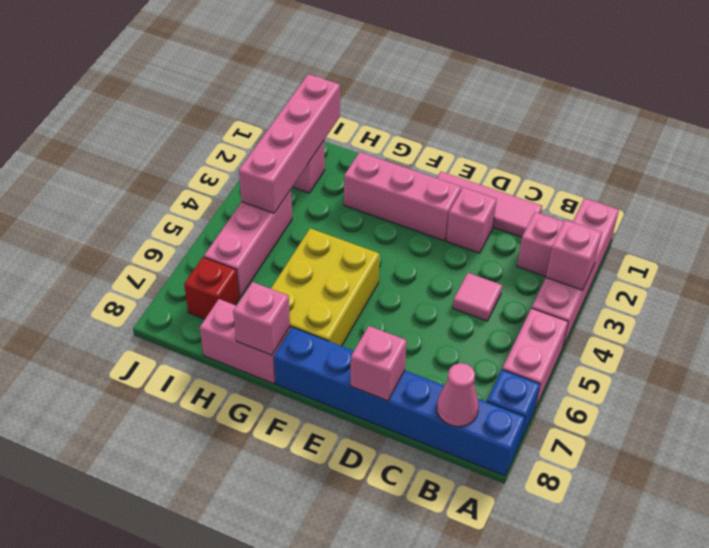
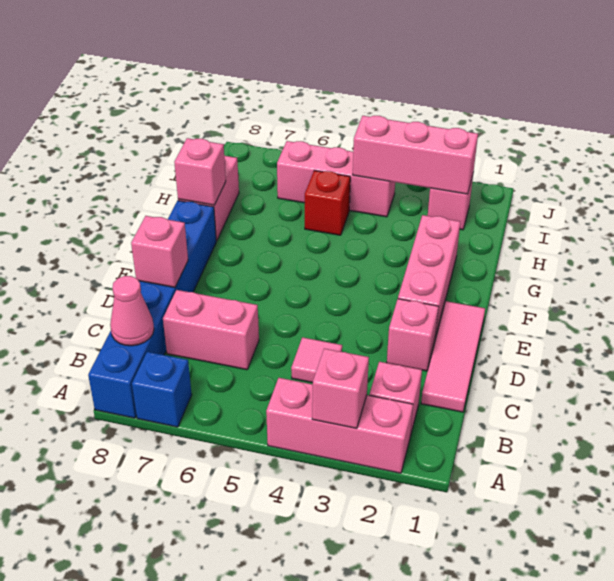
pink brick A1:A4 level 1 -> pink brick A2:A4 level 1
pink brick A5:A6 level 1 -> pink brick C6:C7 level 1
yellow brick F5:G7 level 1 -> none
pink brick I1:I4 level 2 -> pink brick I2:I4 level 2
red brick I7 level 1 -> red brick H5 level 1

